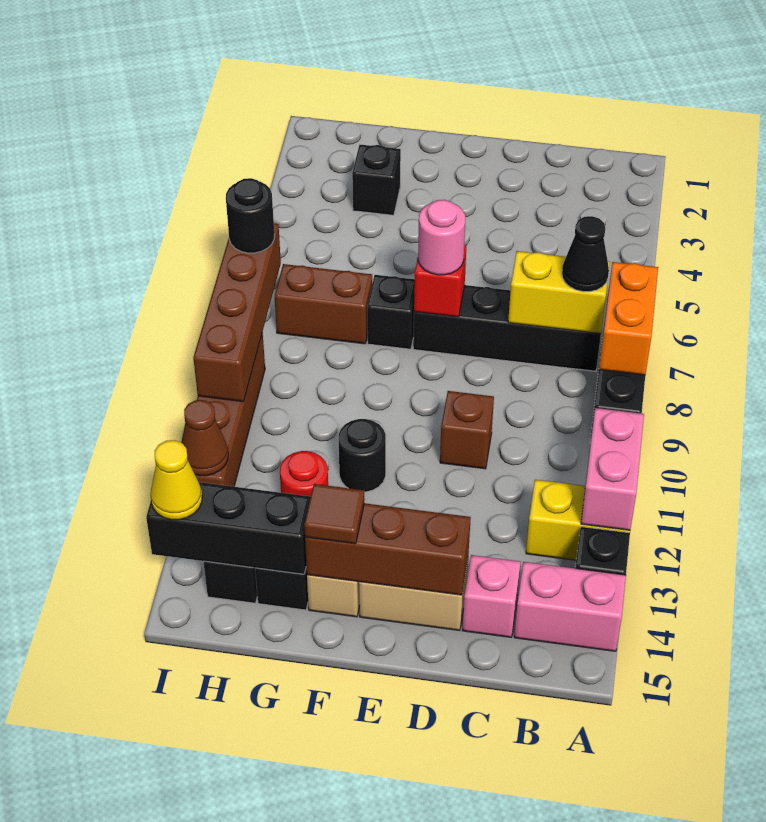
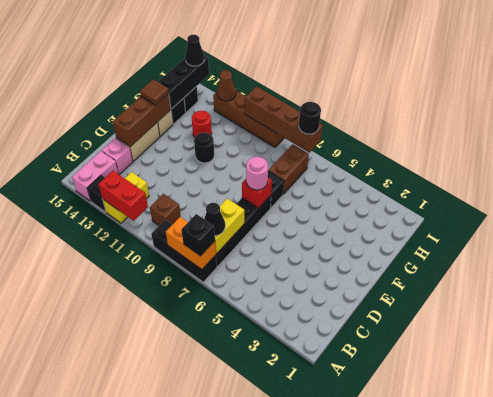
pink brick A11:A12 level 2 -> red brick A11:A12 level 2
brown brick D10 level 1 -> brown brick B10 level 1
black brick G3 level 1 -> black brick A7 level 3
yellow cone I14 level 3 -> black cone I14 level 3

